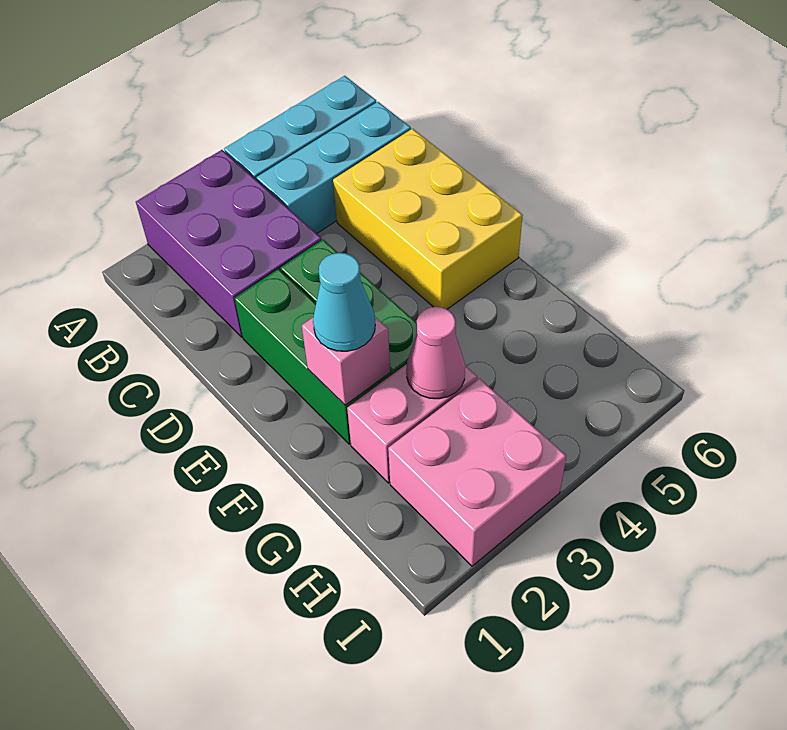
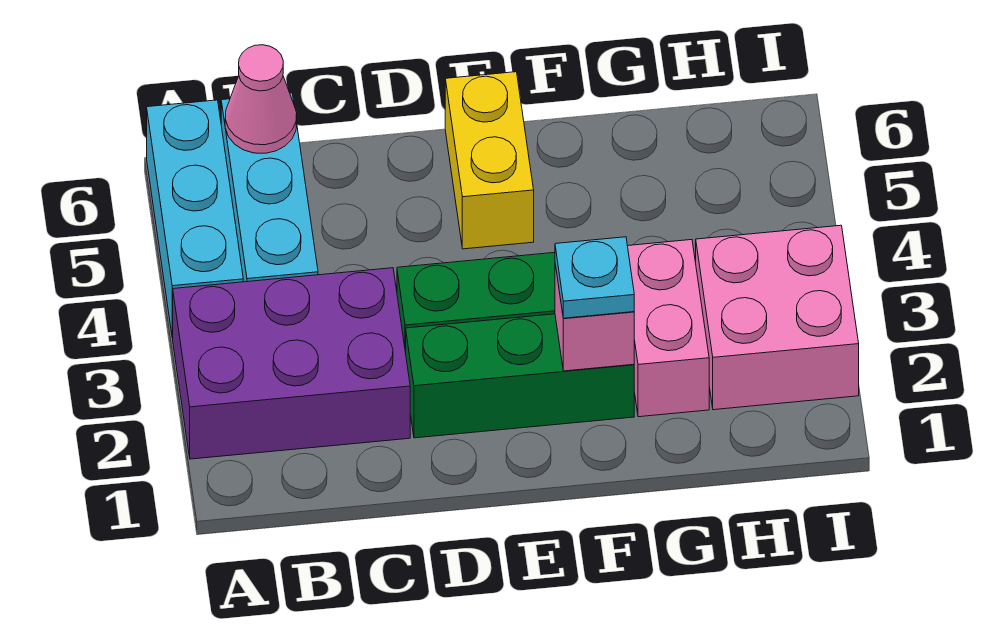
yellow brick C5:E6 level 1 -> yellow brick E5:E6 level 1
cyan cone F2 level 3 -> cyan plate F2 level 3
pink cone G3 level 2 -> pink cone B6 level 2

